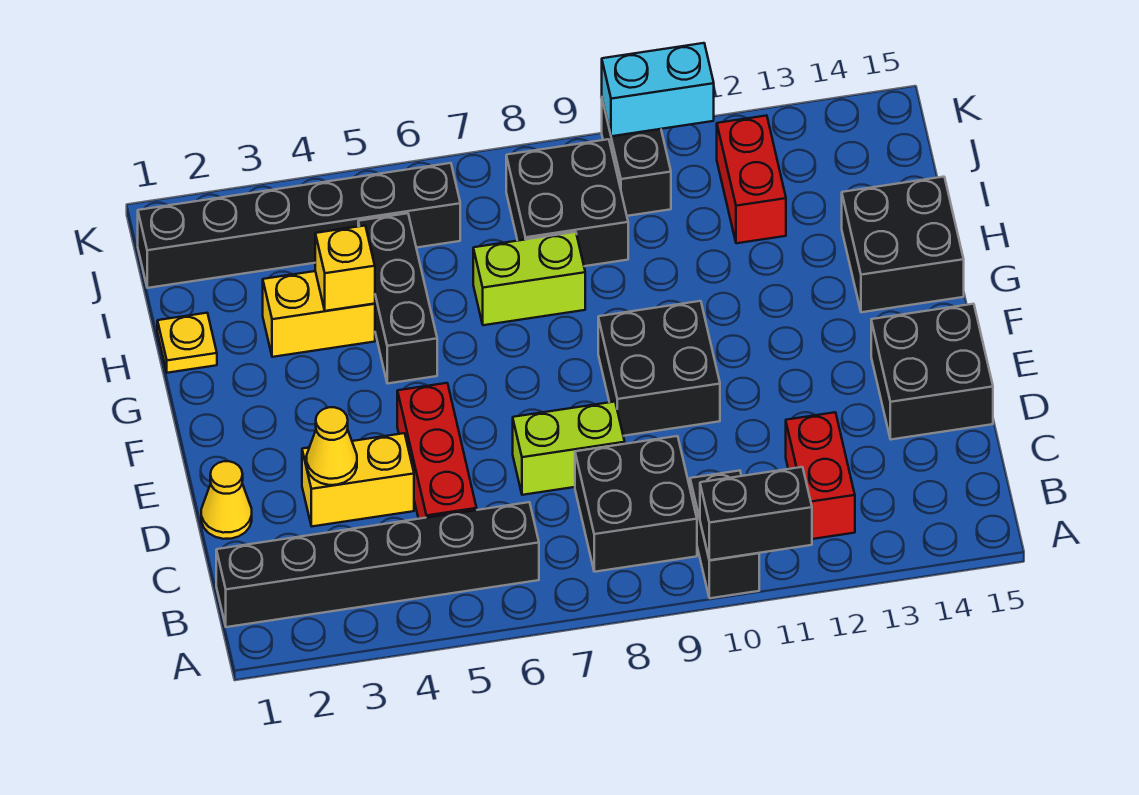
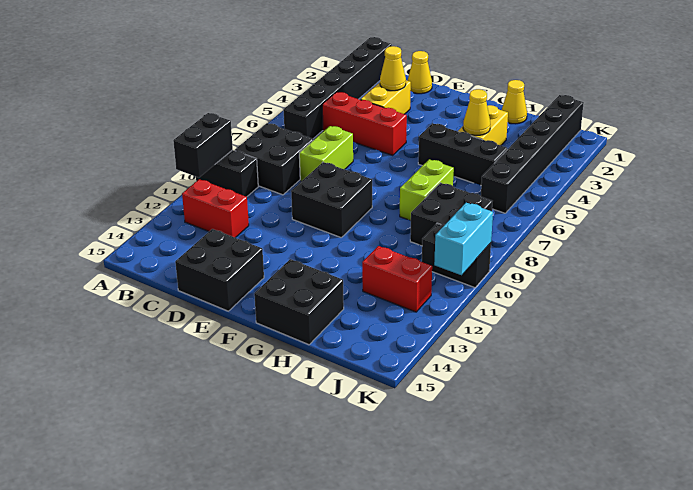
yellow plate H1 level 1 -> yellow cone H1 level 1
yellow brick H4 level 2 -> yellow cone H4 level 2

